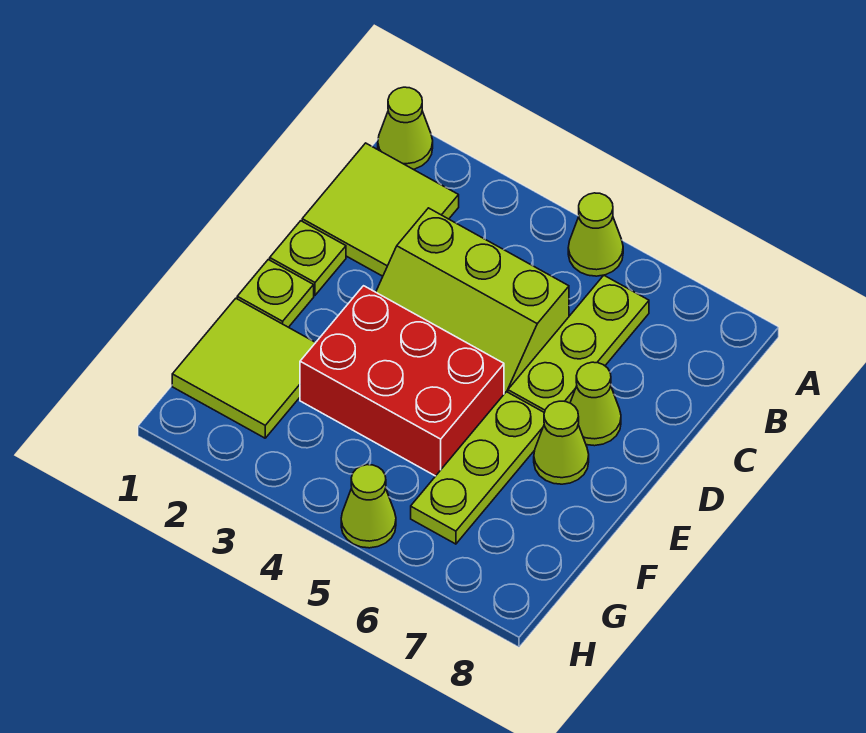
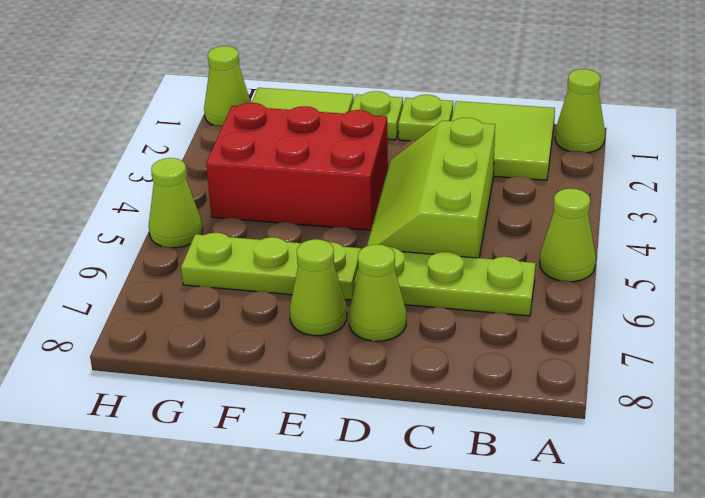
red brick E3:F5 level 1 -> red brick E3:G4 level 1
none -> lime cone H1 level 1

